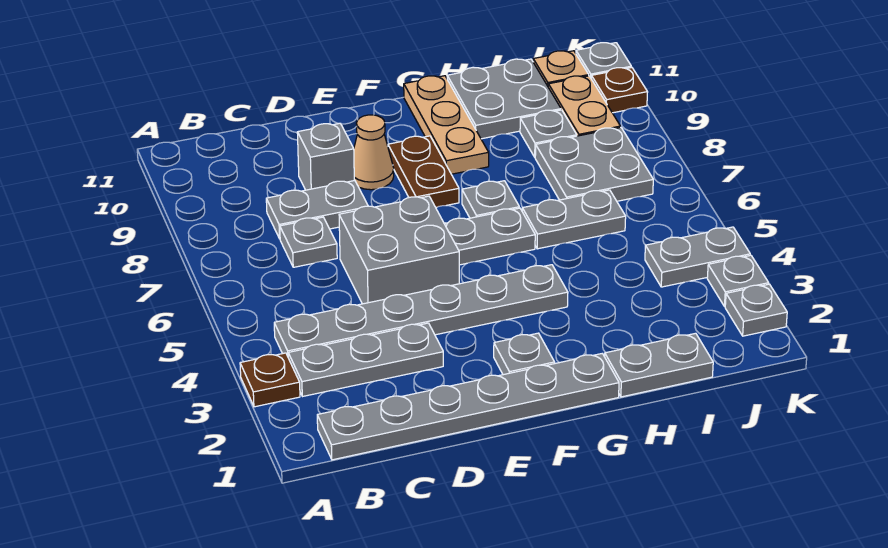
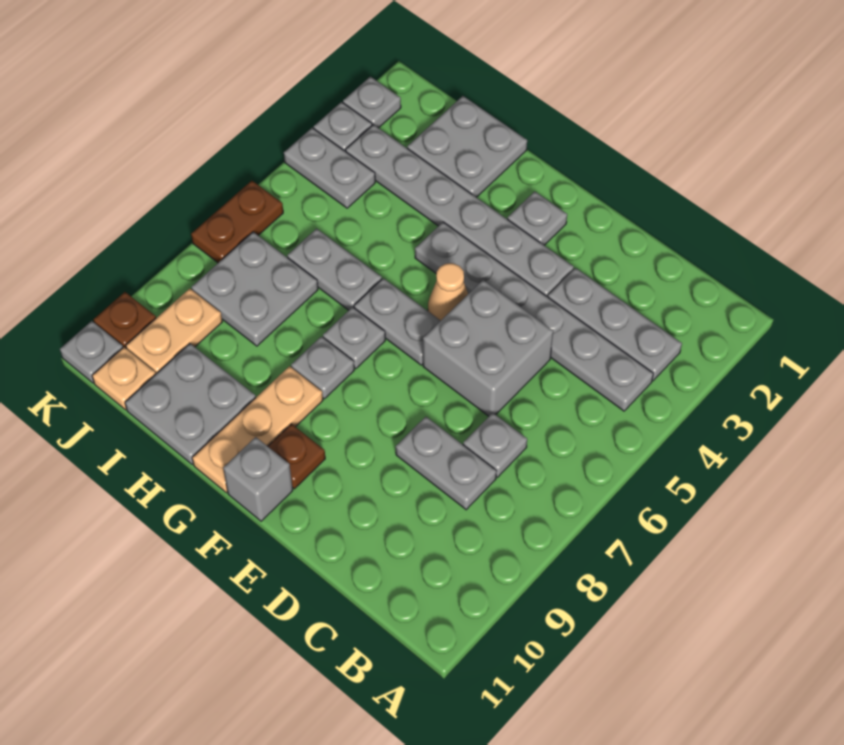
brown plate A3 level 1 -> brown plate F10 level 1
grey plate B1:G1 level 1 -> grey plate E3:J3 level 1
grey brick D9 level 1 -> grey brick F11 level 1
tan cone E9 level 1 -> tan cone F5 level 1
brown plate F8:F9 level 1 -> brown plate K6:K7 level 1
grey plate H1:I1 level 1 -> grey plate H1:I2 level 1
grey plate I9 level 1 -> grey plate G8 level 1

